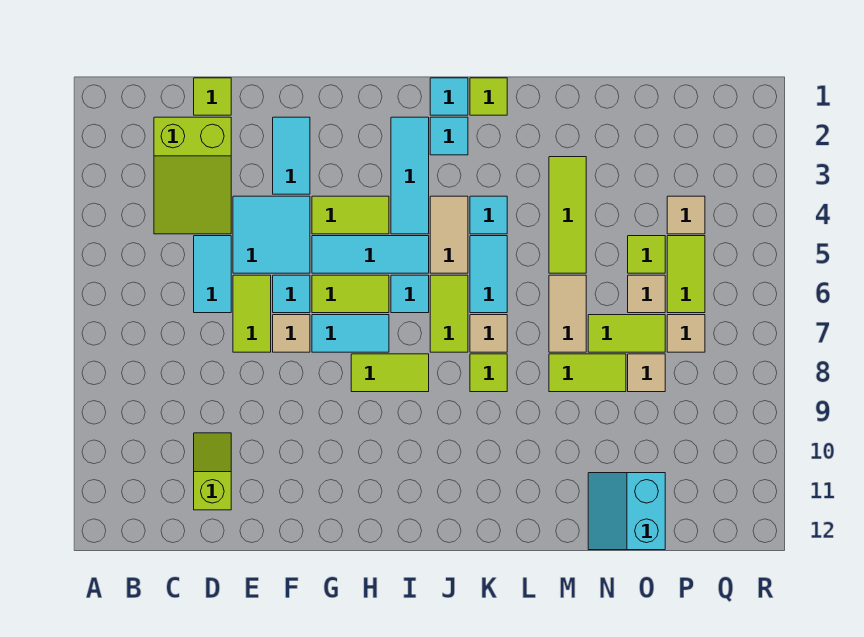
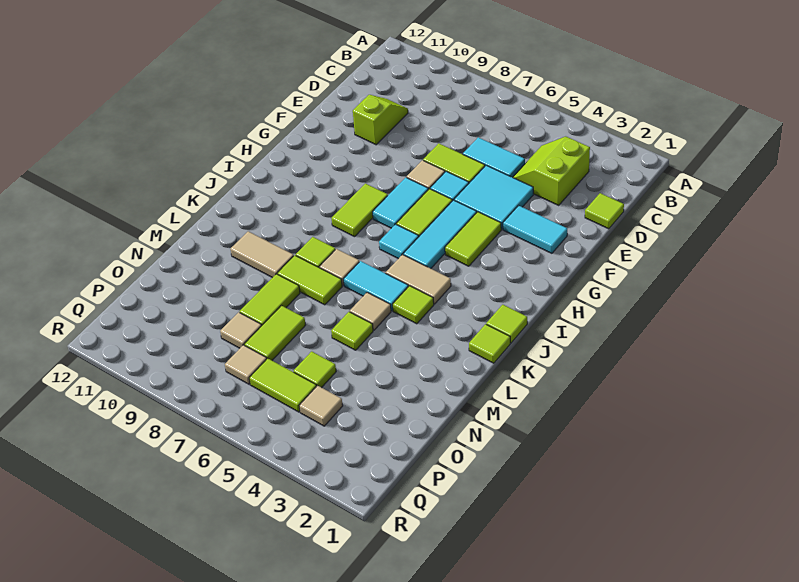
lime slope C2:D4 level 1 top 2 -> lime slope C3:D4 level 1 top 3
lime slope D10:D11 level 1 top 11 -> lime slope D10:E10 level 1 top E
cyan tile I2:I4 level 1 -> none
cyan tile J1 level 1 -> lime tile J1 level 1
cyan tile J2 level 1 -> none
lime tile J6:J7 level 1 -> lime tile L7:L8 level 1
cyan tile K4 level 1 -> lime tile K4 level 1
lime tile M3:M5 level 1 -> lime tile M5 level 1
tan tile M6:M7 level 1 -> tan tile L9:L10 level 1
cyan slope N11:O12 level 1 top O -> none
tan tile O6 level 1 -> tan tile L5 level 1

